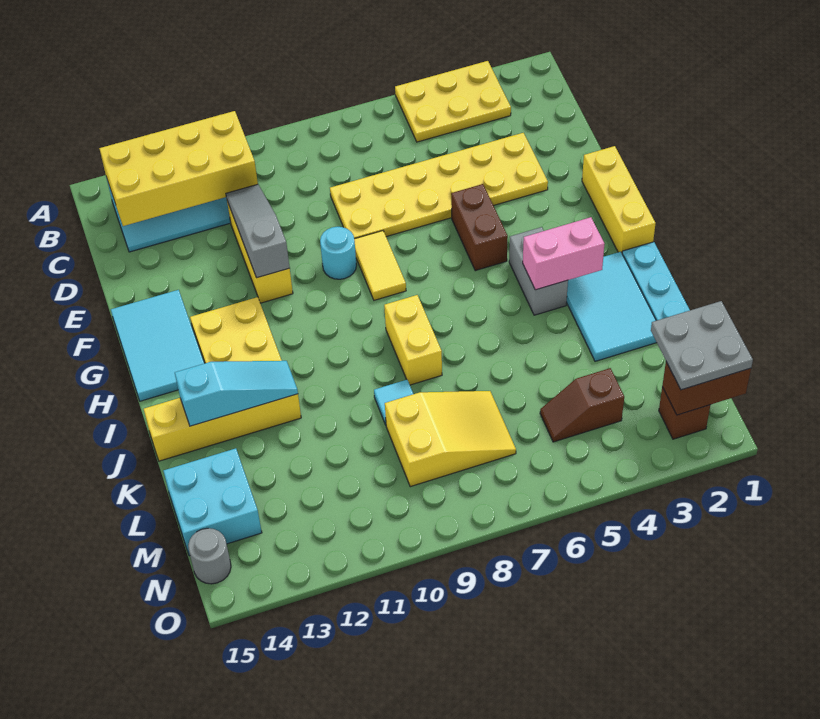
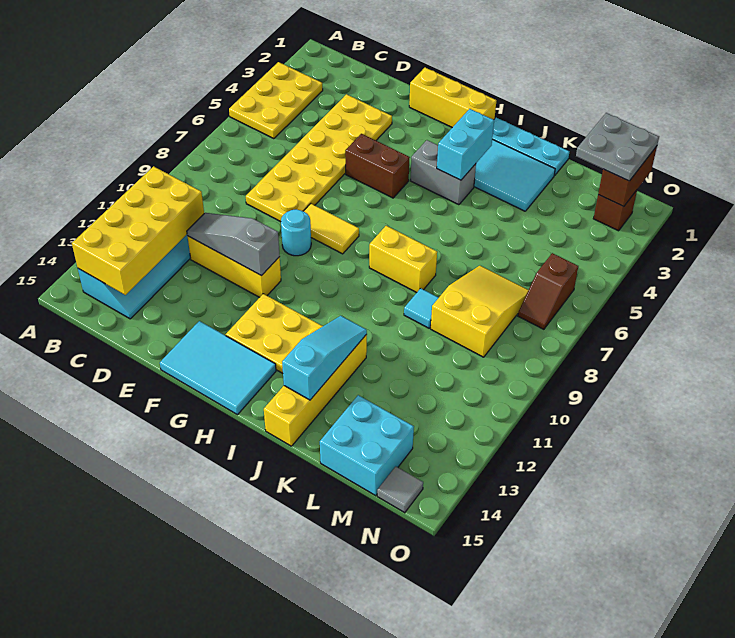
pink brick I3:I4 level 2 -> cyan brick I3:I4 level 2
brown slope M4:M5 level 1 top 4 -> brown slope N6:N7 level 1 top 6
grey round brick N15 level 1 -> grey tile N15 level 1

